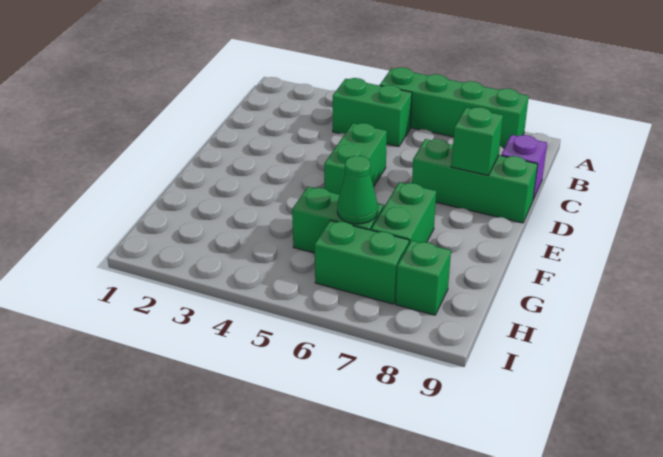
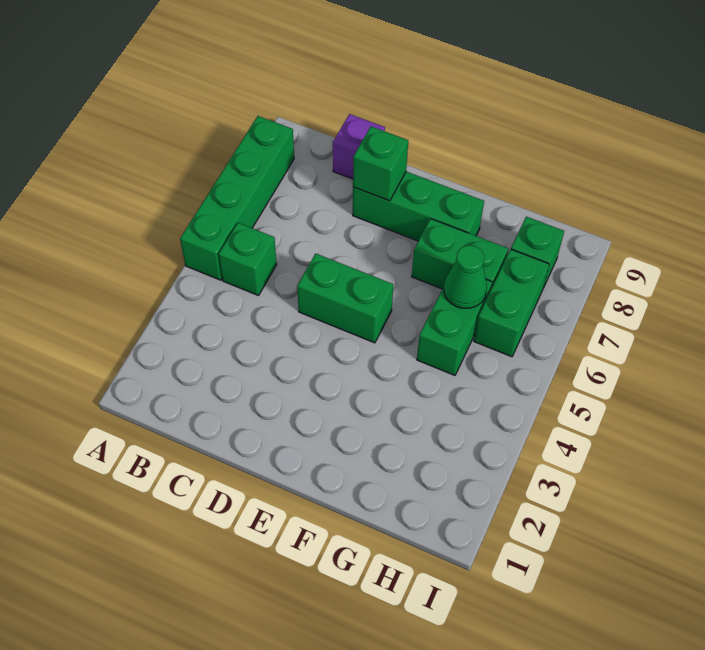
green brick B4:B5 level 1 -> green brick B5 level 1
green brick D7:D9 level 1 -> green brick D8:F8 level 1

